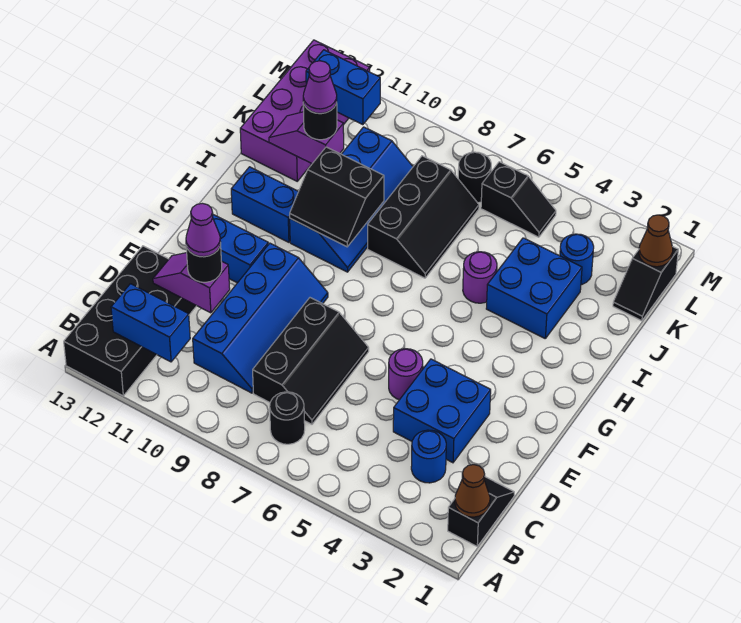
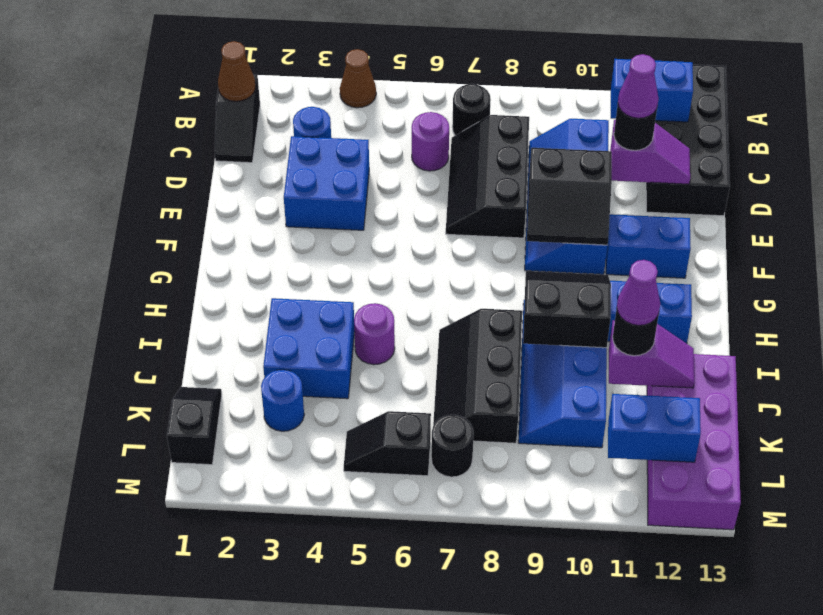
purple round brick E5 level 1 -> purple round brick C6 level 1
none -> black slope E9:F10 level 2 top E
brown cone L1 level 2 -> brown cone A4 level 1

